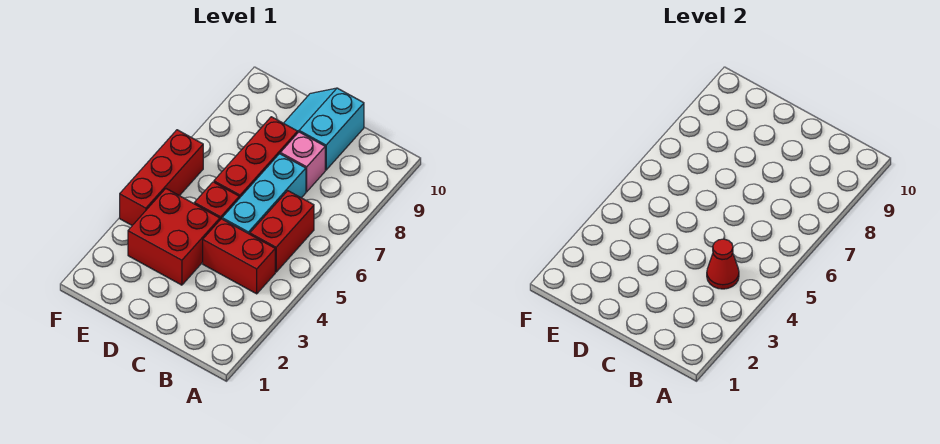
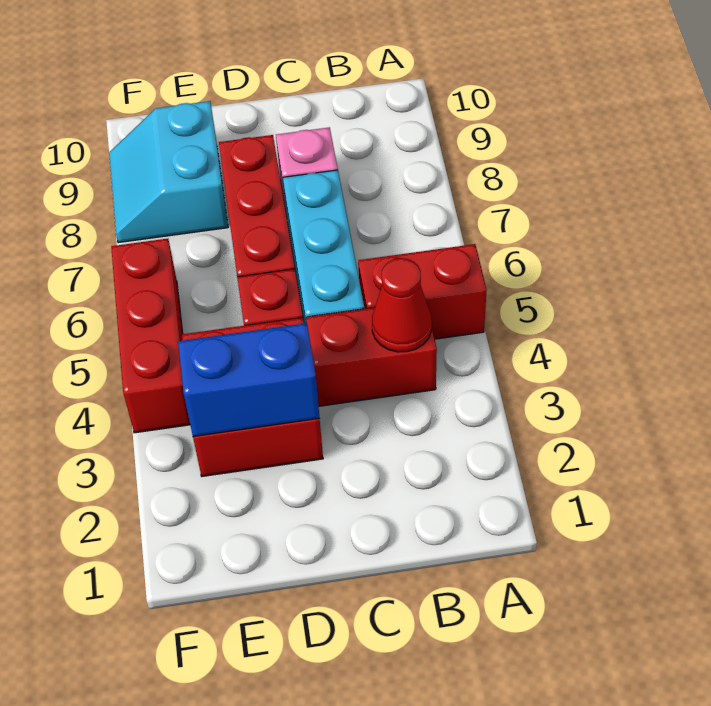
red brick B5:B6 level 1 -> red brick A5:B5 level 1
cyan slope C9:D10 level 1 top C -> cyan slope E8:F9 level 1 top E
none -> blue brick D3:E3 level 2

